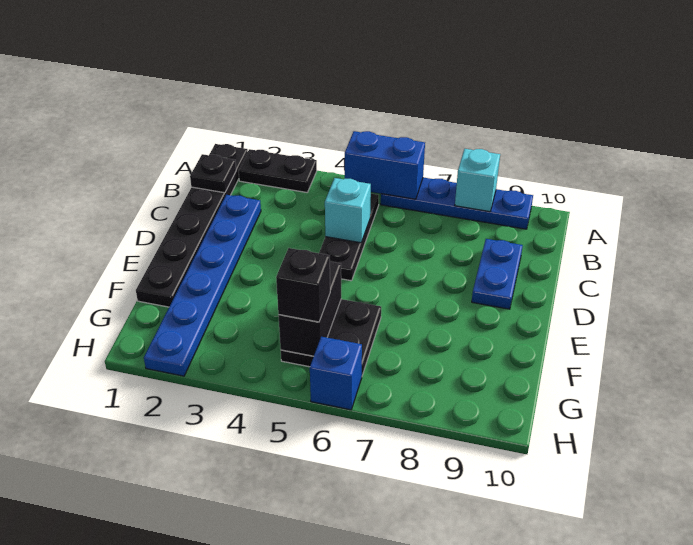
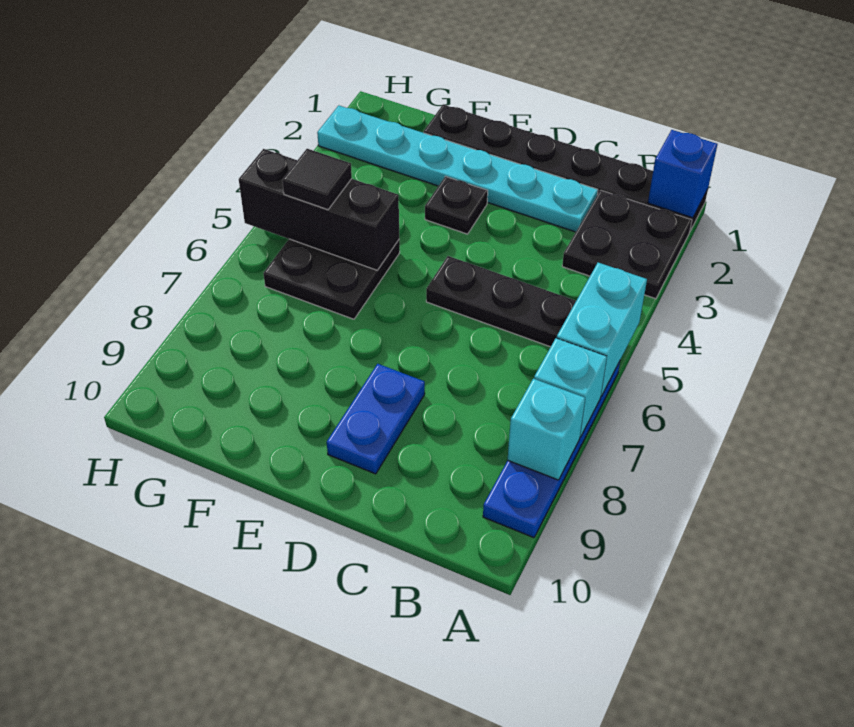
black plate A2:A3 level 1 -> black plate A2:B3 level 1
blue brick A5:A6 level 2 -> cyan brick A5:A6 level 2
black plate B1 level 2 -> black plate E3 level 1
blue plate C2:H2 level 1 -> cyan plate C2:H2 level 1
cyan brick C5 level 2 -> cyan brick A7 level 2
blue plate C9:D9 level 1 -> blue plate D8:D9 level 1
black brick F5:G5 level 2 -> black brick F5:H5 level 2
black brick G5 level 3 -> black tile G5 level 3
blue brick H6 level 1 -> blue brick A1 level 2

